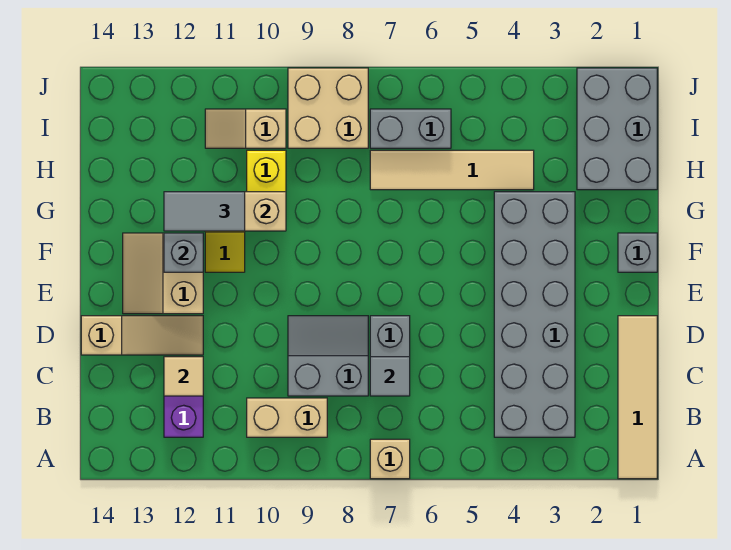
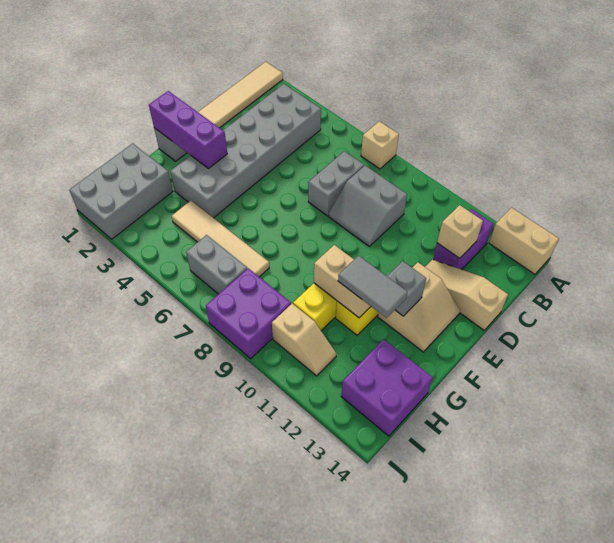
tan brick B9:B10 level 1 -> tan brick A13:A14 level 1
grey tile C7 level 2 -> none
tan tile C12 level 2 -> tan brick C12 level 2
none -> purple brick F1:F3 level 2
none -> purple brick H13:I14 level 1
tan brick I8:J9 level 1 -> purple brick I8:J9 level 1

